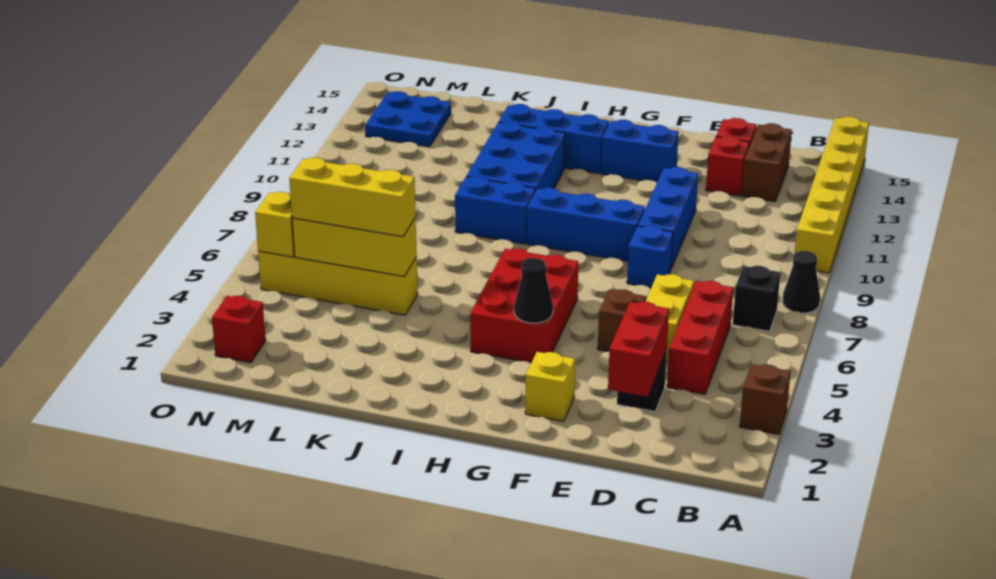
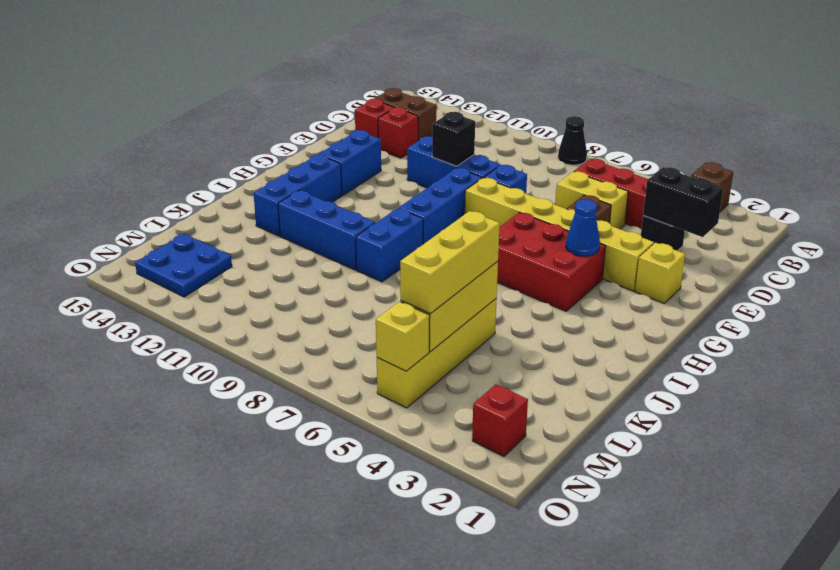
yellow brick A10:A15 level 1 -> yellow brick F3:F8 level 1
black brick B7 level 1 -> black brick E10 level 2
red brick D2:D3 level 2 -> black brick D2:D3 level 2
black cone G4 level 2 -> blue cone G4 level 2
blue brick I10:J12 level 1 -> blue brick J10:J12 level 1

